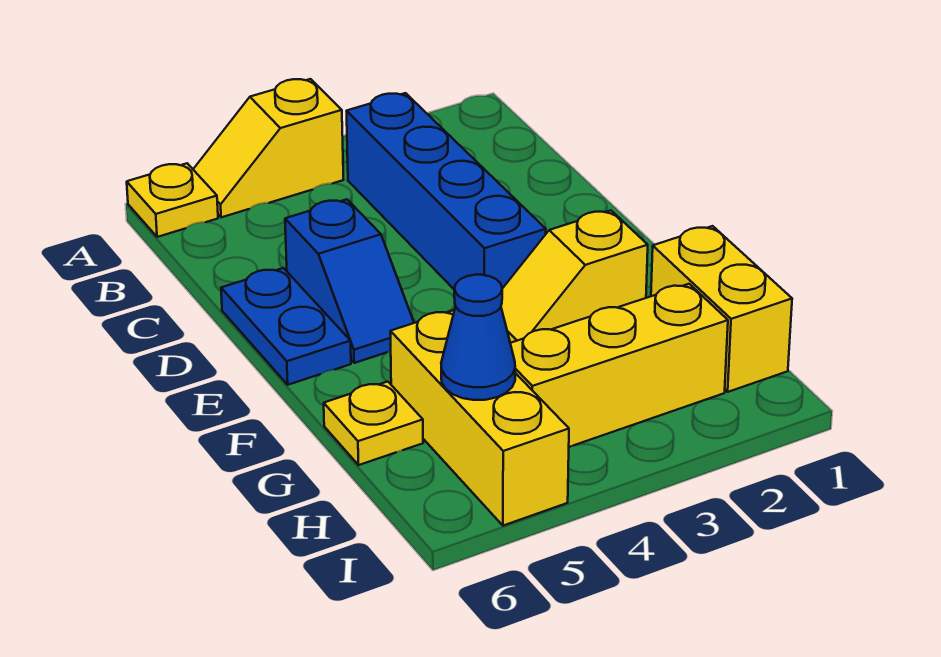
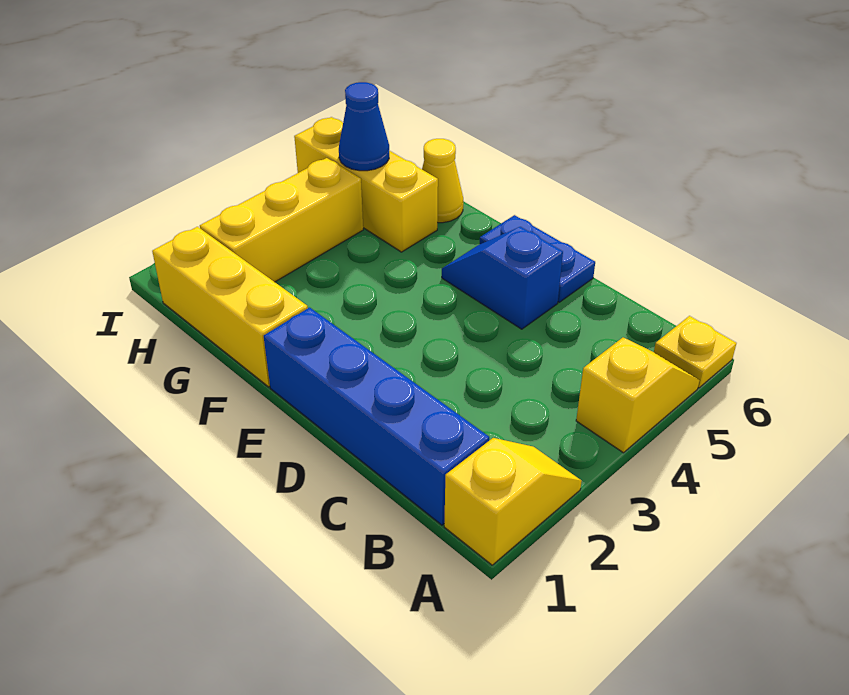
blue brick B3:E3 level 1 -> blue brick B1:E1 level 1
yellow slope F2:F3 level 1 top 2 -> yellow slope A1:A2 level 1 top 1
yellow brick G1:H1 level 1 -> yellow brick F1:H1 level 1
yellow plate G6 level 1 -> yellow cone G6 level 1

